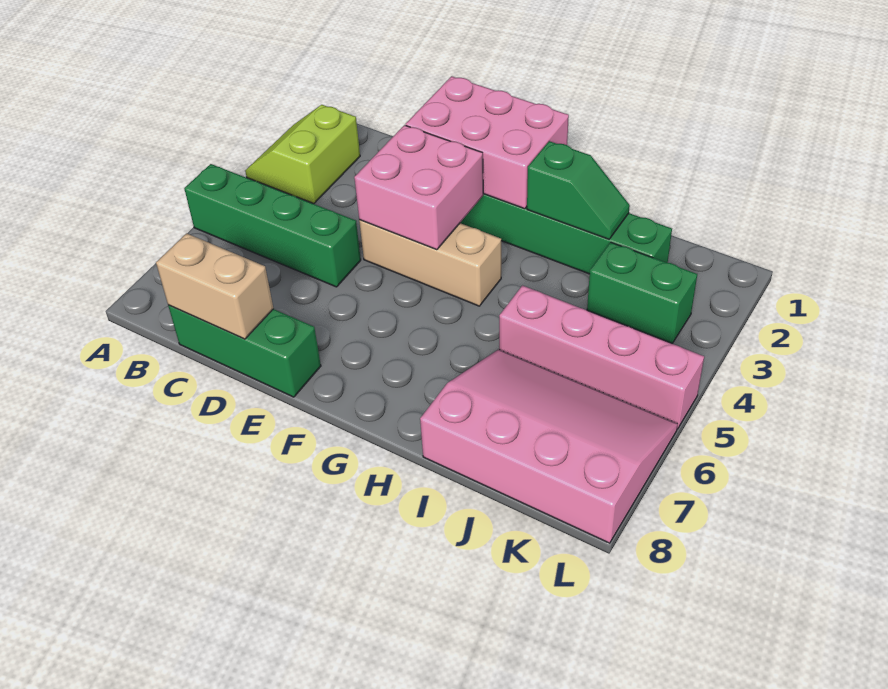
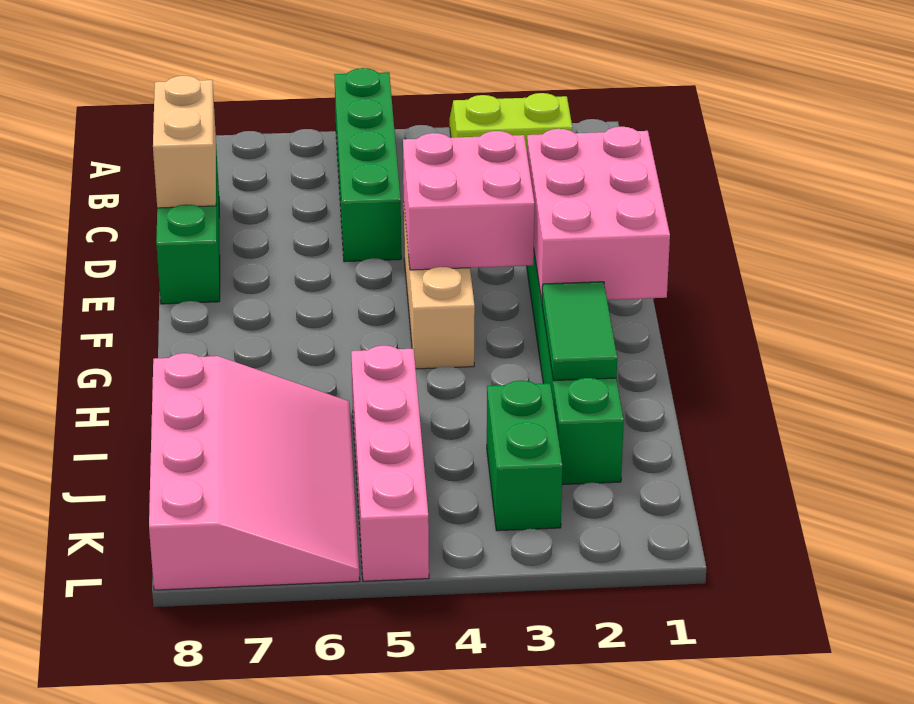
green slope H2:I2 level 2 top H -> green tile H2:I2 level 2

